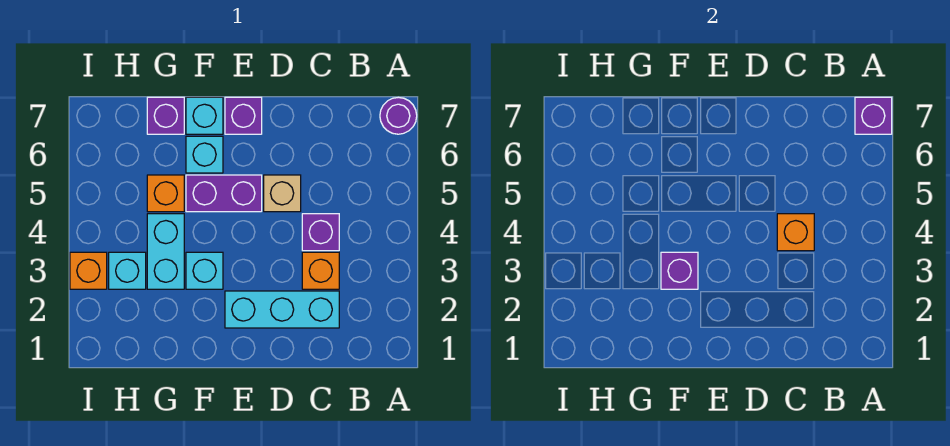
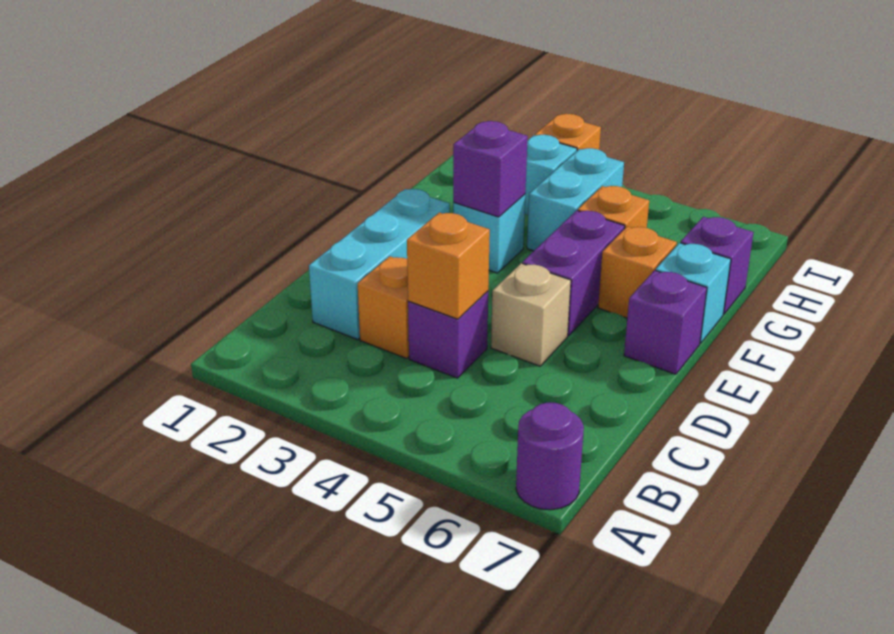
purple brick A7 level 2 -> none
cyan brick F6 level 1 -> orange brick F6 level 1
cyan brick G3:G4 level 1 -> cyan brick G4:H4 level 1

